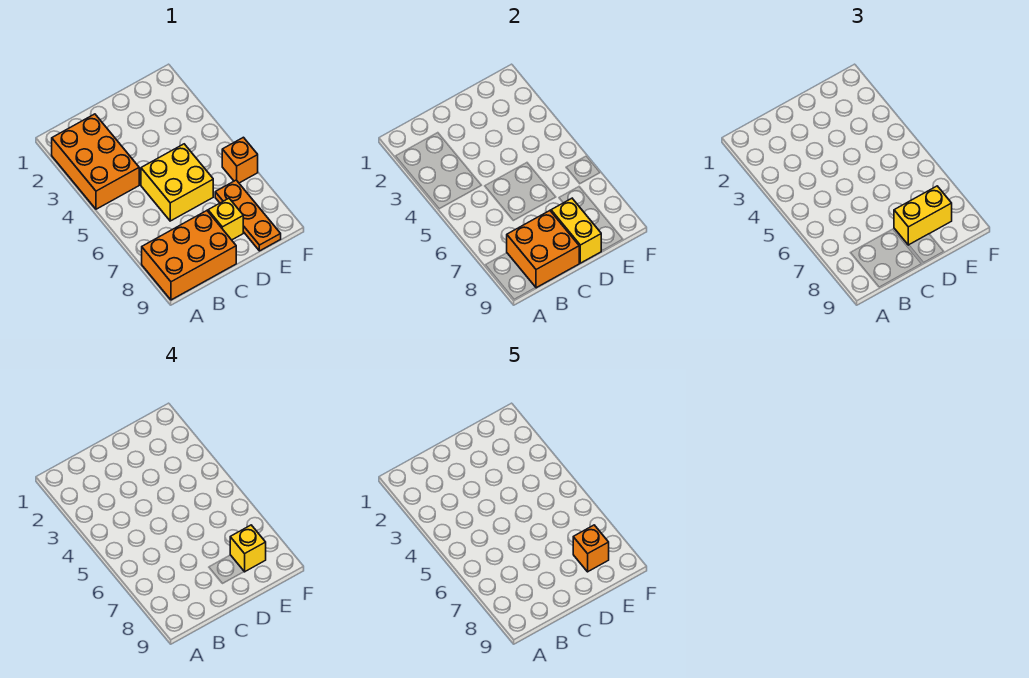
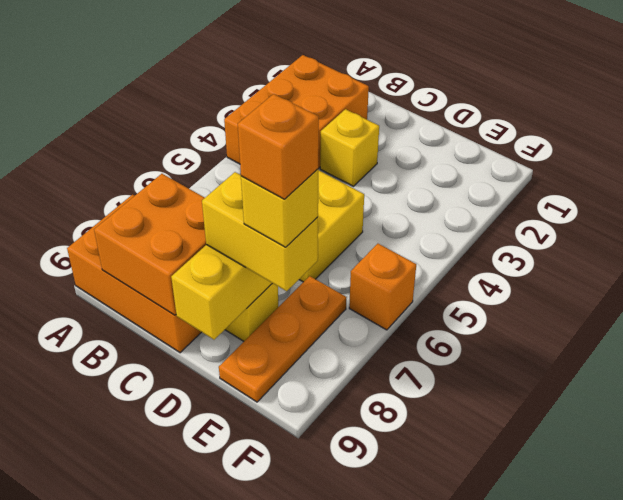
none -> yellow brick C3 level 1

